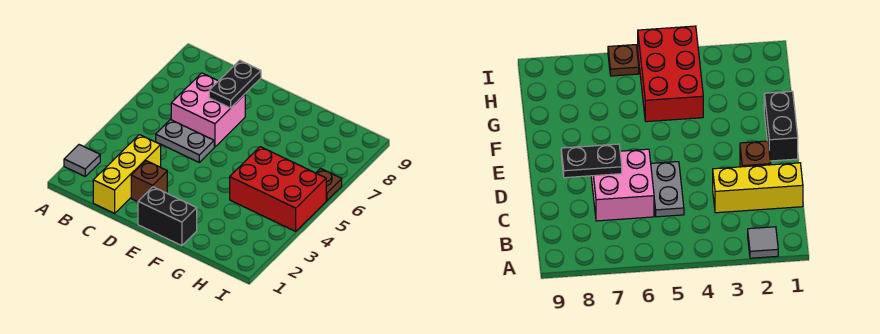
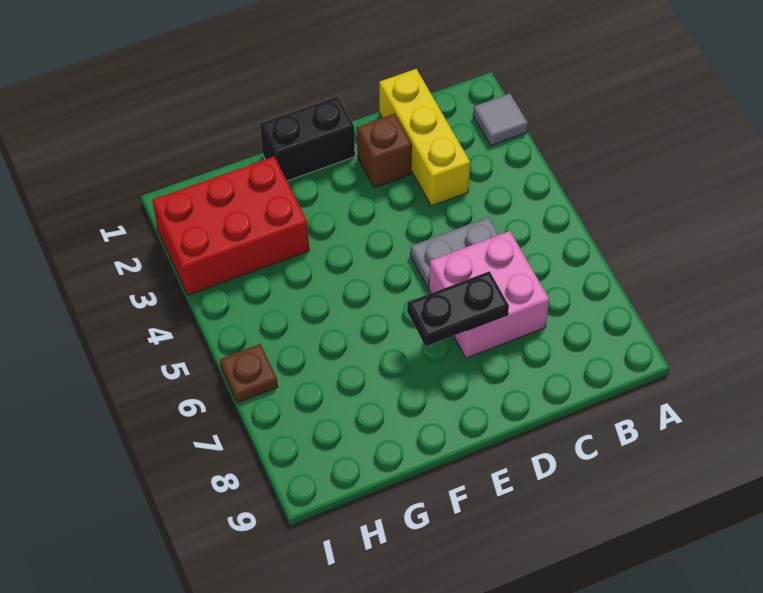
black plate D7:D8 level 2 -> black plate D7:E7 level 2
red brick G4:I5 level 1 -> red brick G2:I3 level 1

